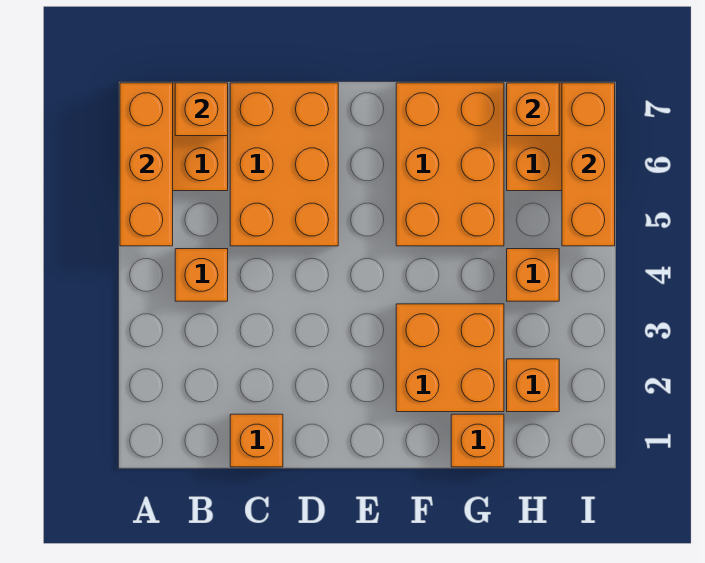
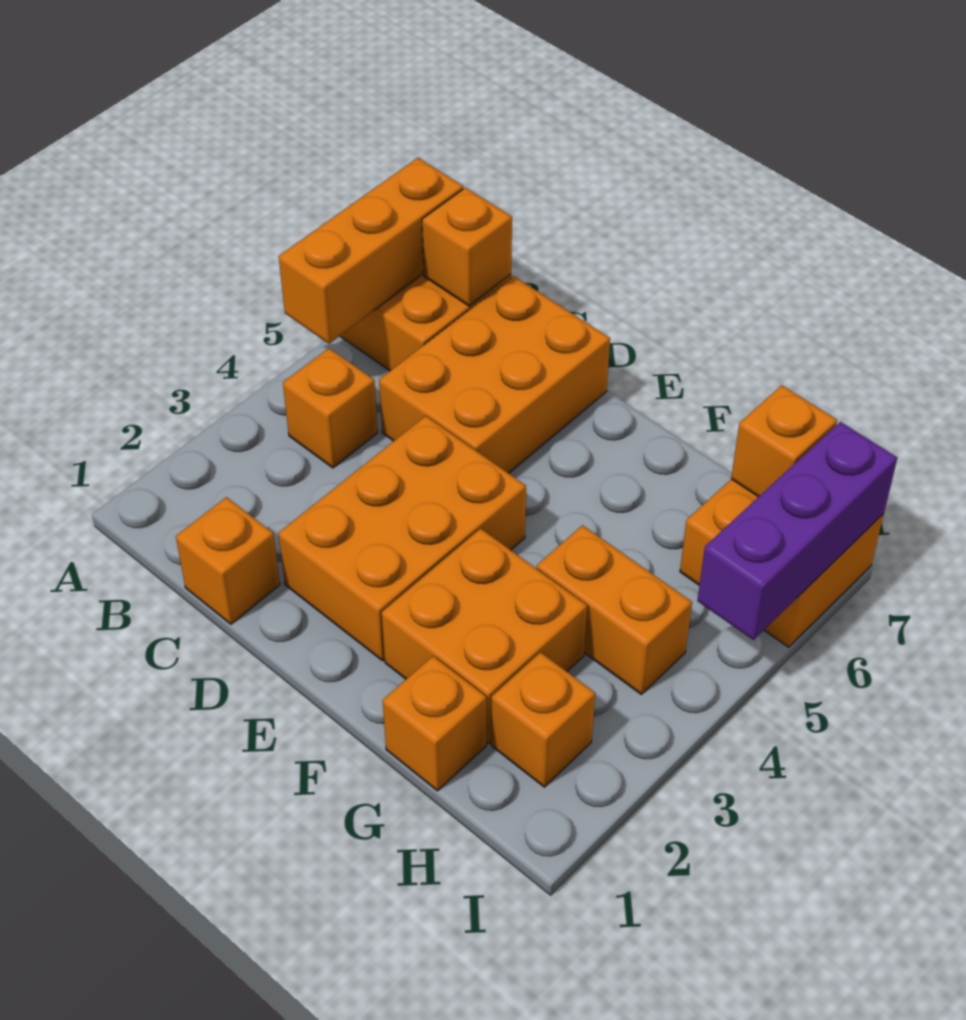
orange brick F5:G7 level 1 -> orange brick D2:E4 level 1
orange brick H4 level 1 -> orange brick G4:H4 level 1
orange brick I5:I7 level 2 -> purple brick I5:I7 level 2

